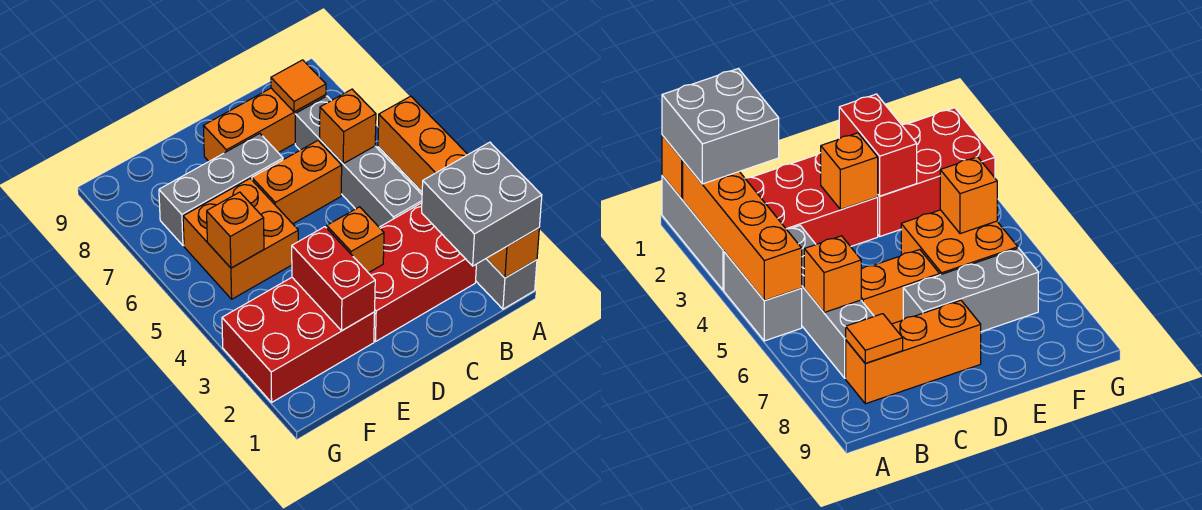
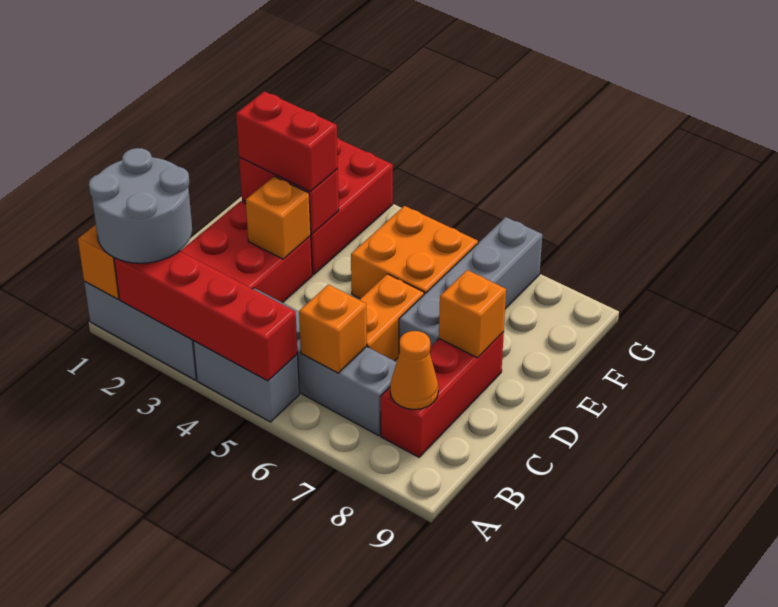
grey brick A1:B2 level 3 -> grey round brick A1:B2 level 3
orange brick A2:A5 level 2 -> red brick A2:A5 level 2
orange brick B8:D8 level 1 -> red brick B8:D8 level 1
orange tile B8 level 2 -> orange cone B8 level 2
grey brick D7:F7 level 1 -> grey brick D7:G7 level 1
none -> red brick E2:E3 level 3
orange brick F5 level 2 -> orange brick D8 level 2

